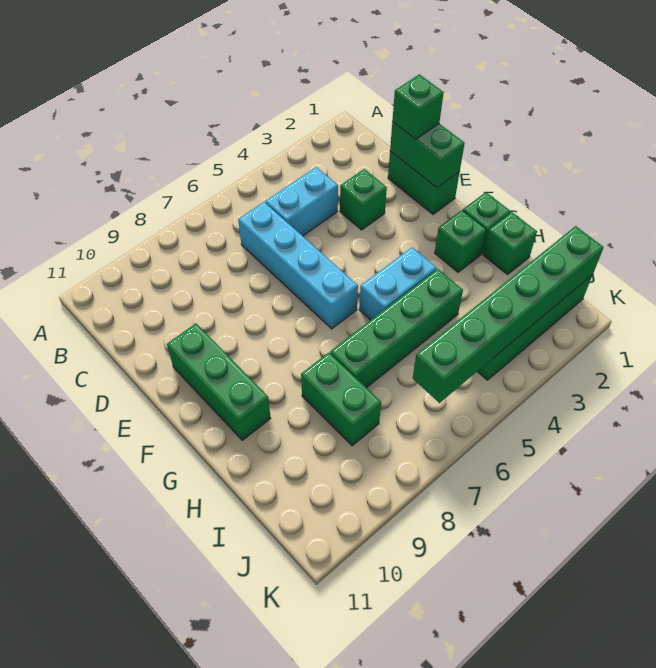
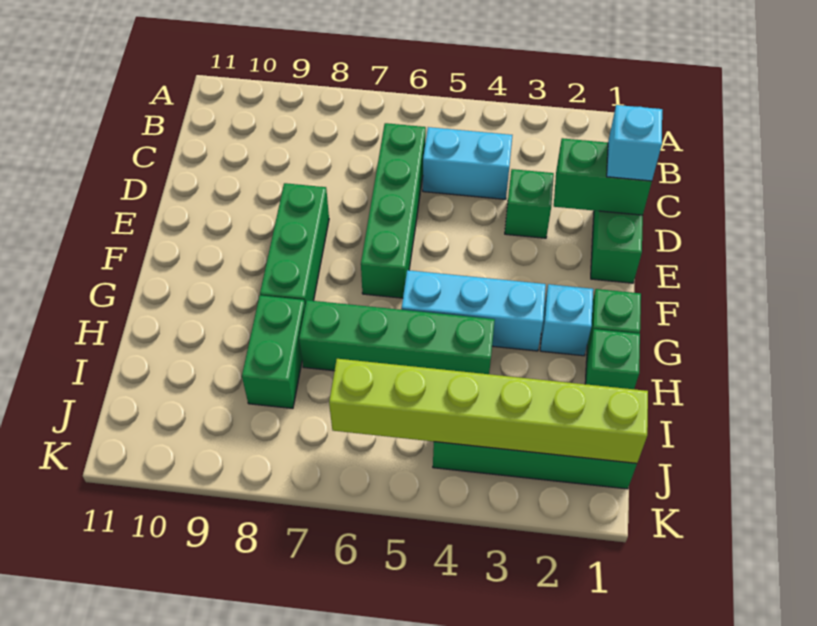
cyan brick C6:F6 level 1 -> green brick C6:F6 level 1
green brick D1:E1 level 2 -> green brick D1:D2 level 2
green brick D1 level 3 -> cyan brick D1 level 3
green brick E10:G10 level 1 -> green brick E8:G8 level 1
green brick G2 level 1 -> cyan brick G2 level 1
cyan brick G4:G5 level 1 -> cyan brick G3:G5 level 1
green brick J1:J6 level 2 -> lime brick J1:J6 level 2

